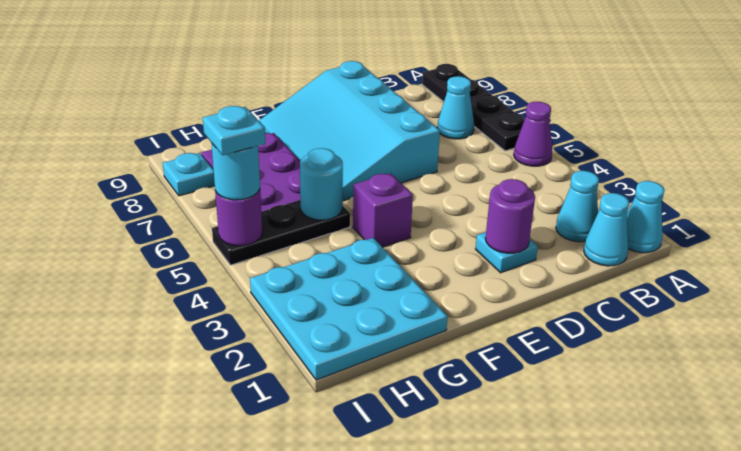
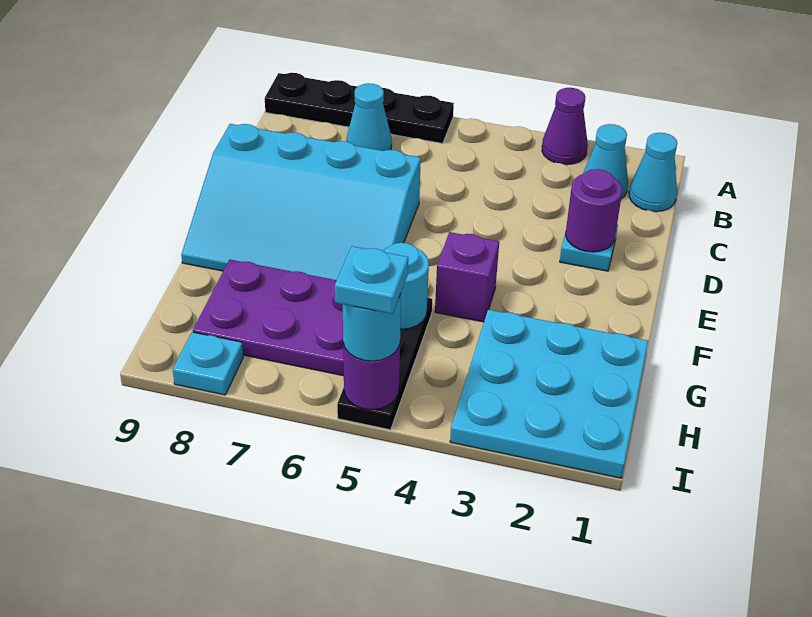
cyan cone A1 level 1 -> none
purple cone A5 level 1 -> purple cone A3 level 1

